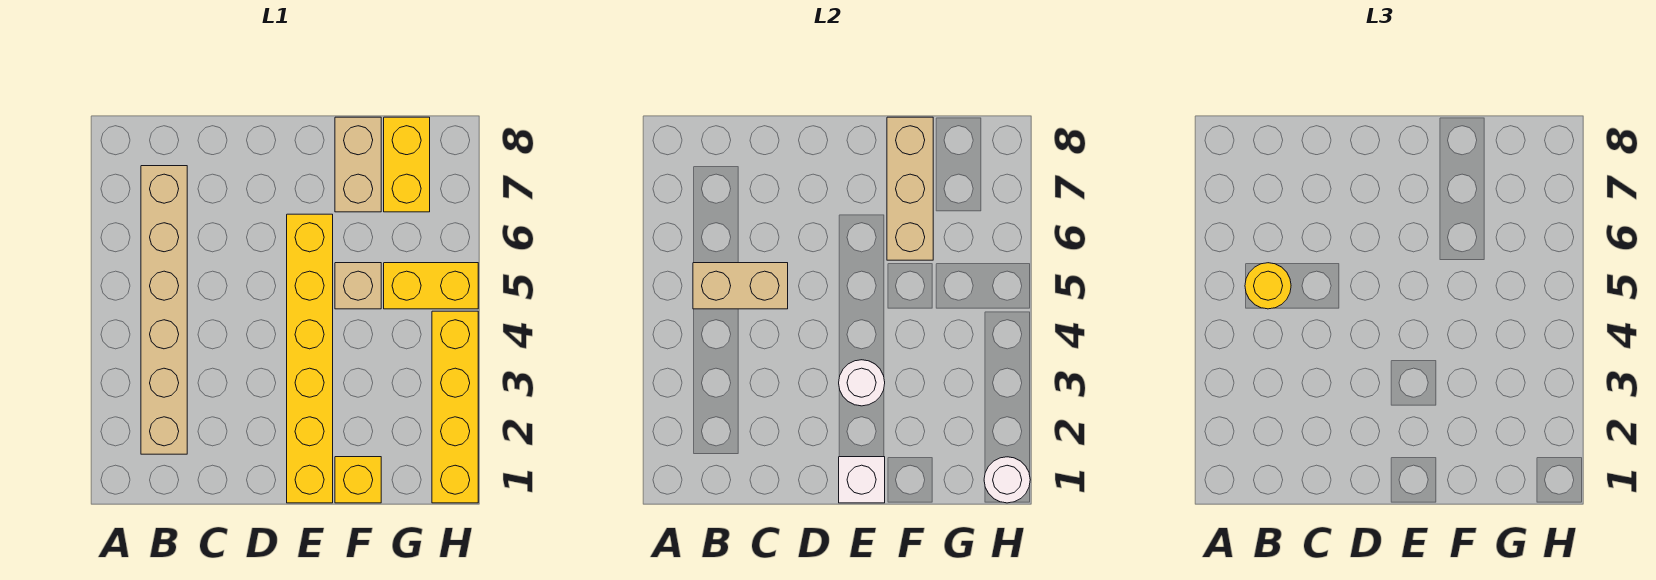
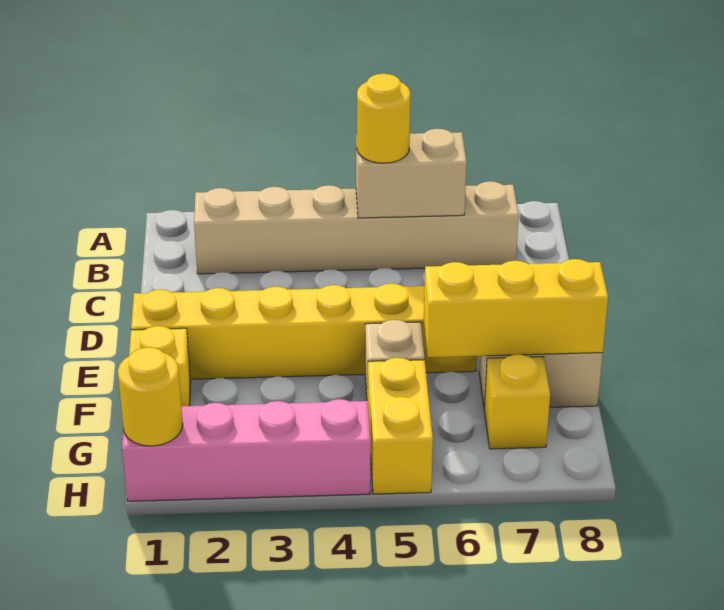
tan brick B5:C5 level 2 -> tan brick B5:B6 level 2
white brick E1 level 2 -> none
white round brick E3 level 2 -> none
tan brick F6:F8 level 2 -> yellow brick F6:F8 level 2
yellow brick G7:G8 level 1 -> yellow brick G7 level 1
yellow brick H1:H4 level 1 -> pink brick H1:H4 level 1
white round brick H1 level 2 -> yellow round brick H1 level 2

